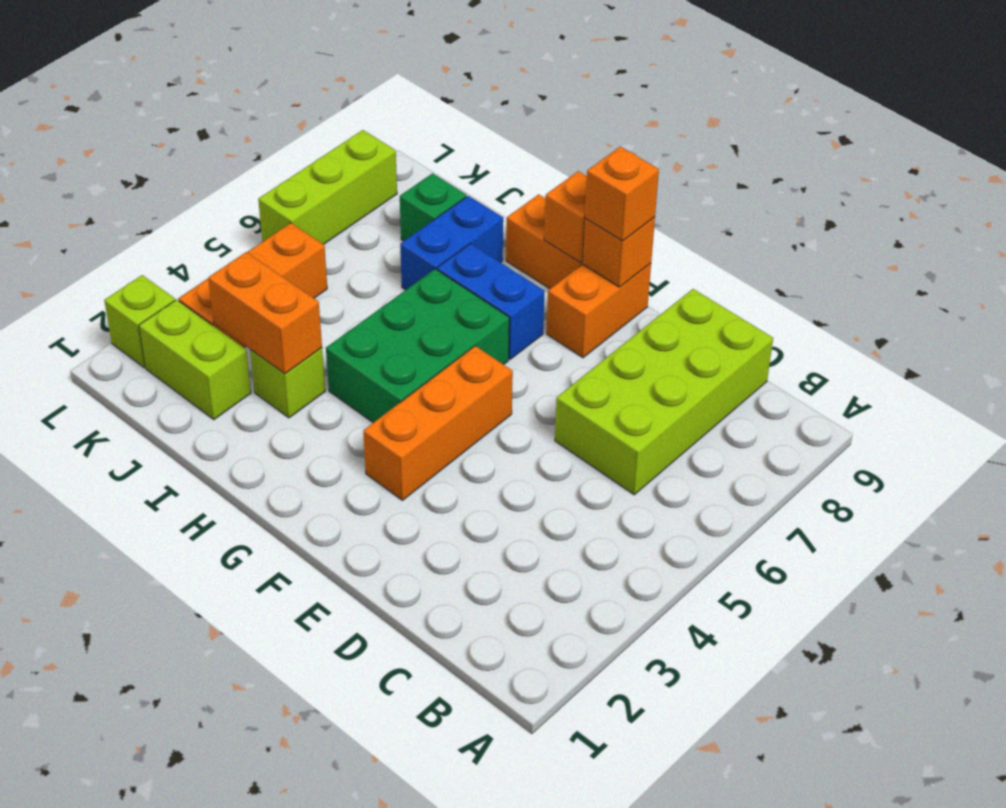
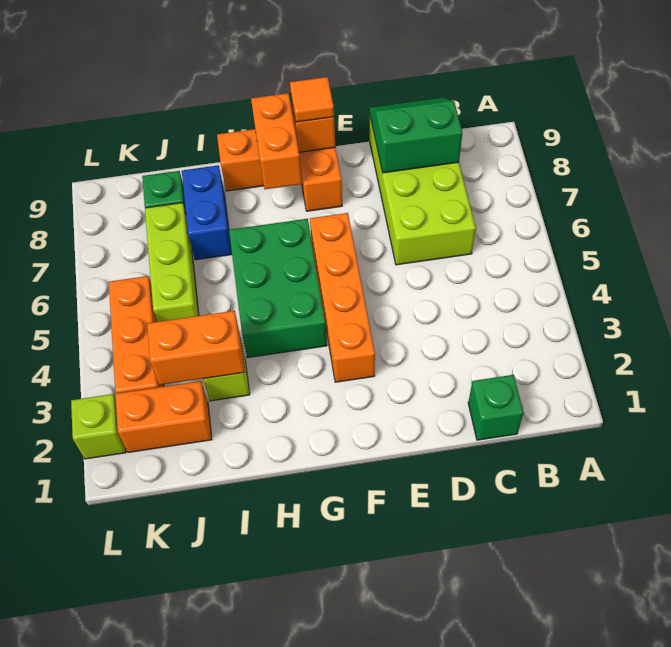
none -> green brick C1 level 1
none -> green slope C8:D9 level 2 top 8
orange brick F3:F5 level 1 -> orange brick F3:F6 level 1
orange brick F9 level 3 -> orange tile F9 level 3
blue brick G7:H7 level 1 -> none
orange brick G9 level 2 -> orange brick G8:G9 level 2
lime brick J2:K2 level 1 -> orange brick J2:K2 level 1
lime brick L6:L8 level 1 -> lime brick J5:J7 level 1

